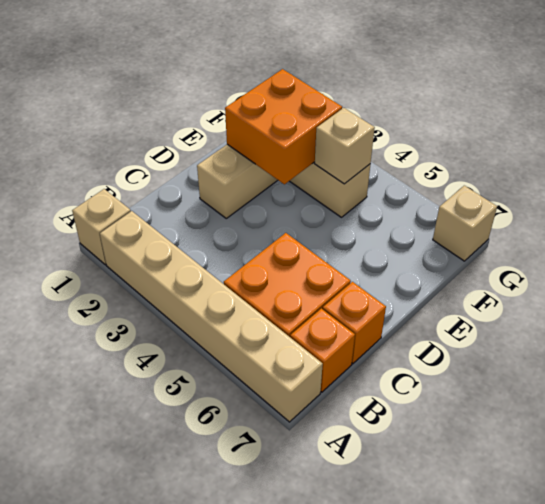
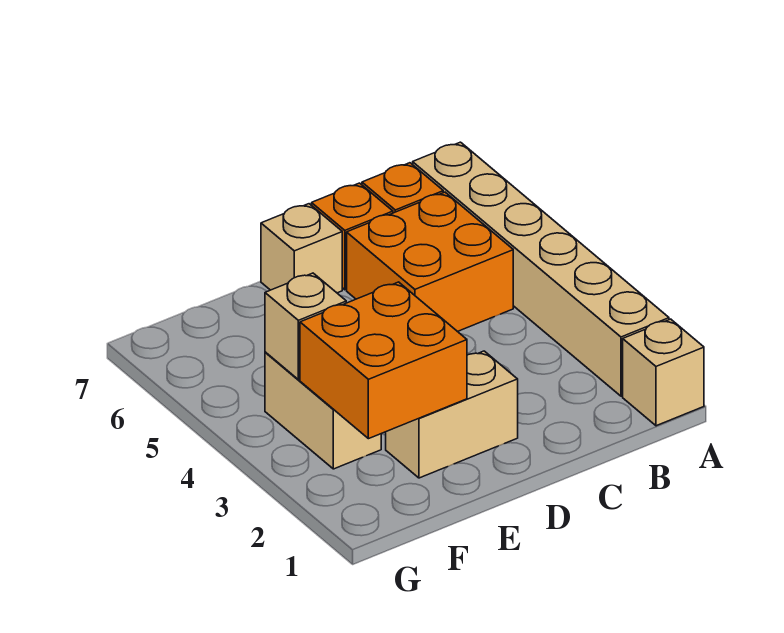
tan brick G7 level 1 -> tan brick D7 level 1

